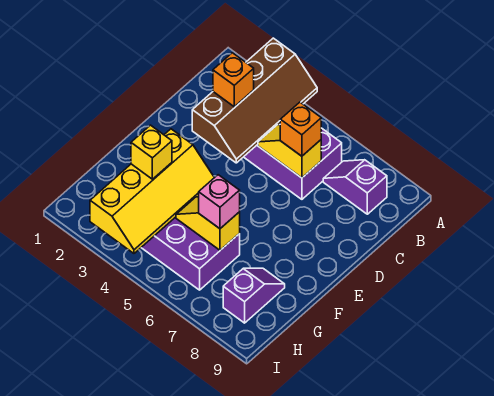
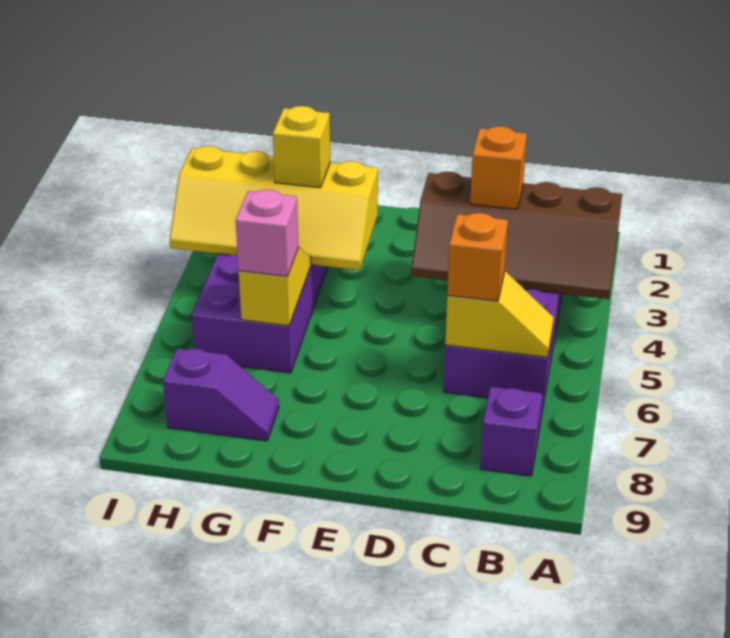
yellow slope C5:C6 level 2 top 6 -> yellow slope B6:C6 level 2 top C

